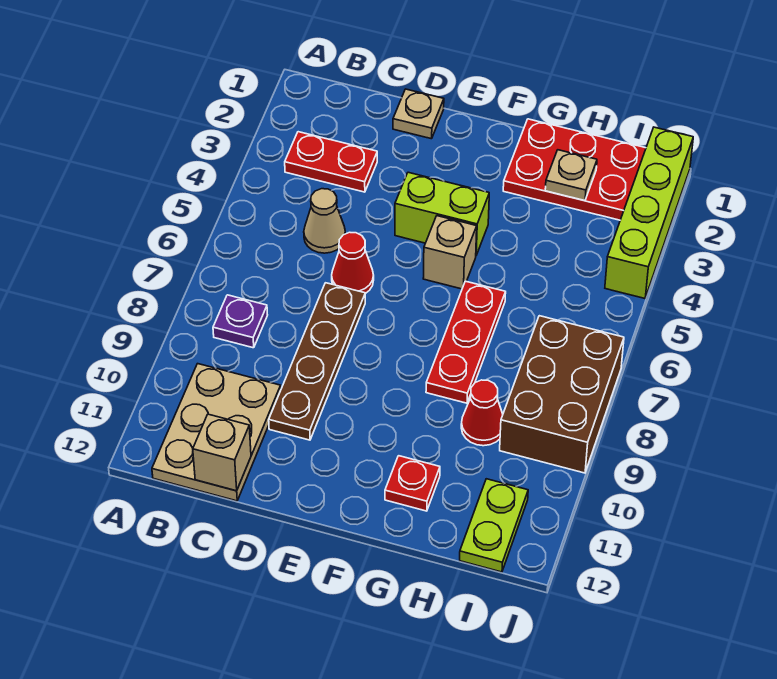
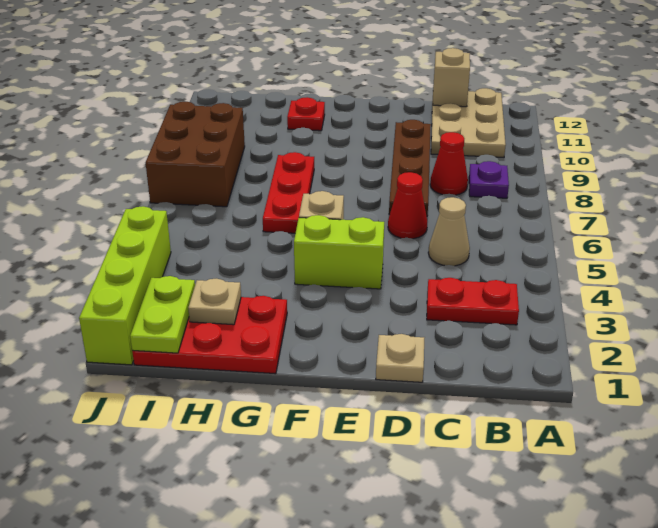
red cone H9 level 1 -> red cone C8 level 1
lime plate I11:I12 level 1 -> lime plate I1:I2 level 2

